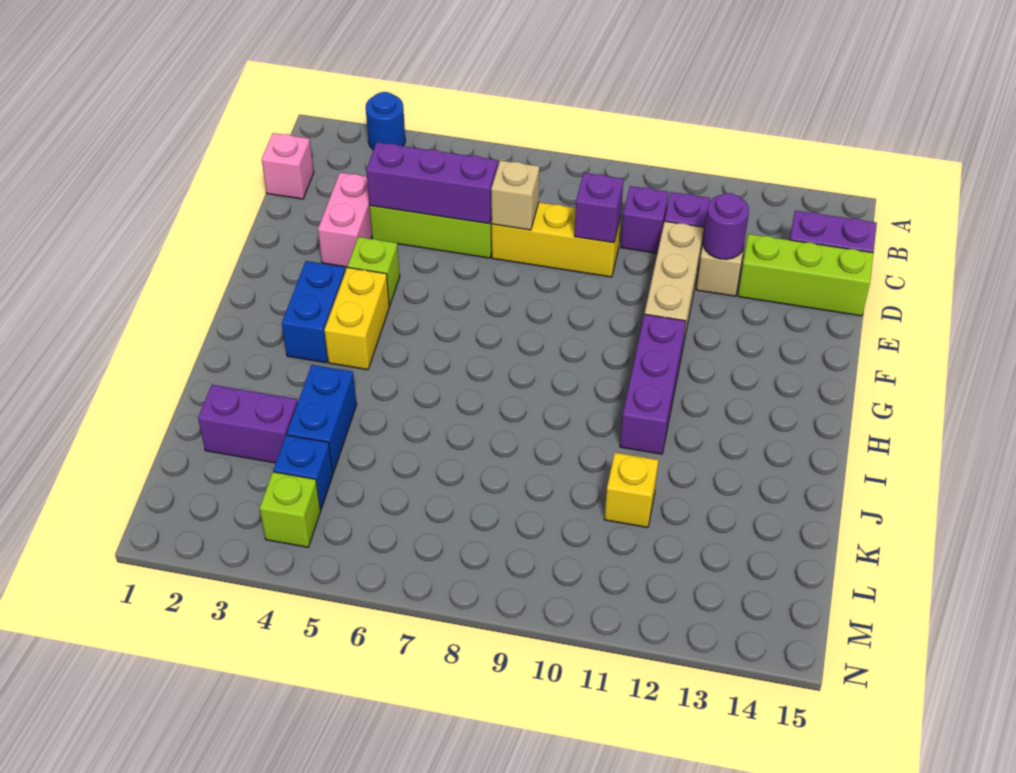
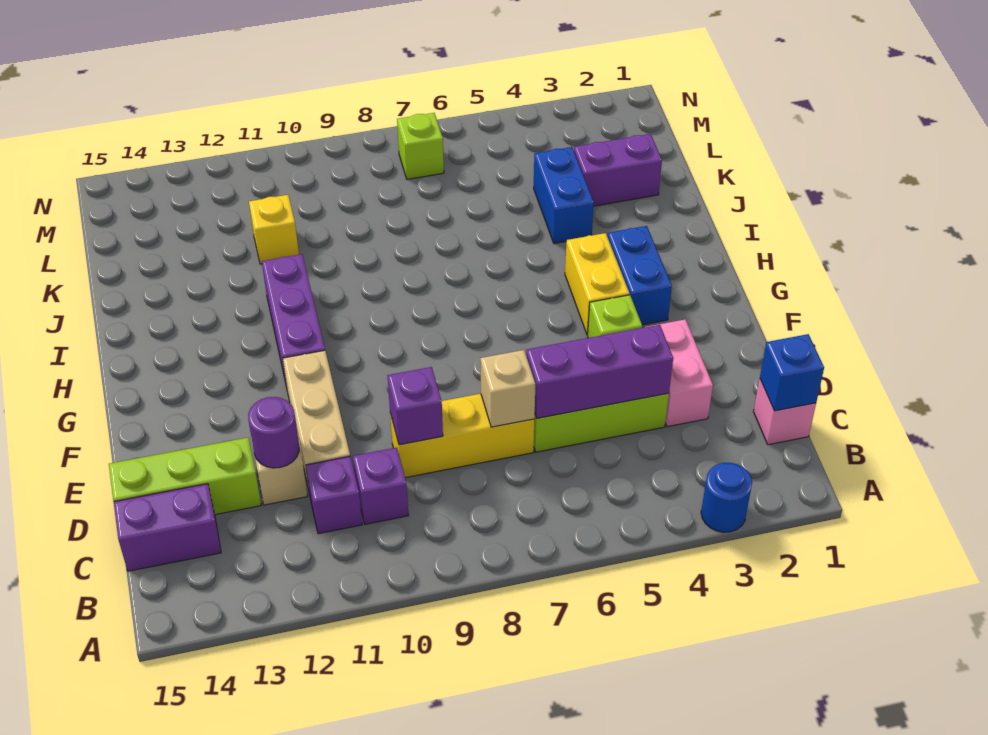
blue brick L4 level 1 -> blue brick C1 level 2
lime brick M4 level 1 -> lime brick M7 level 1

